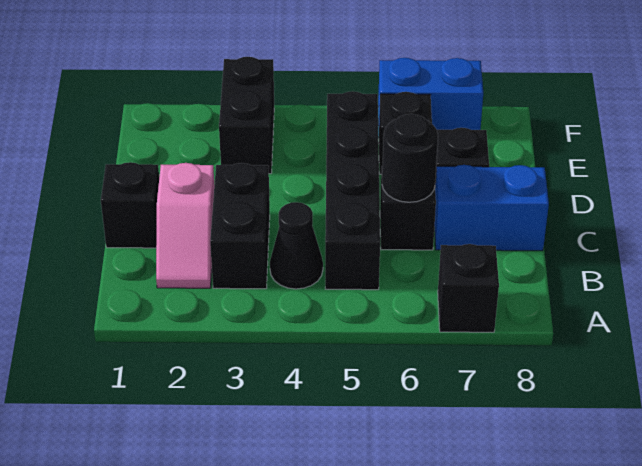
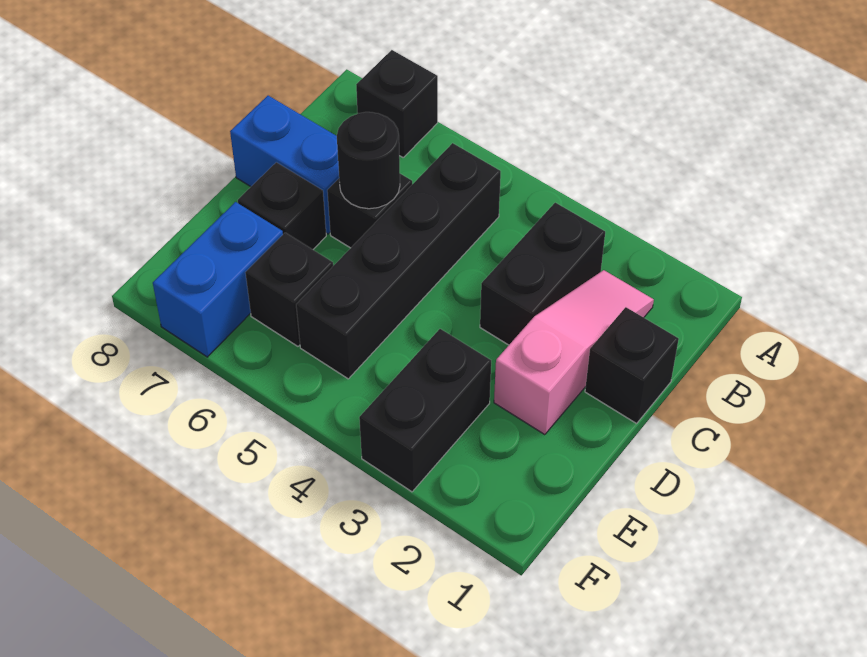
pink slope B2:C2 level 1 top C -> pink slope B2:D2 level 1 top D
black cone B4 level 1 -> none
blue brick F6:F7 level 1 -> blue brick E7:F7 level 1

